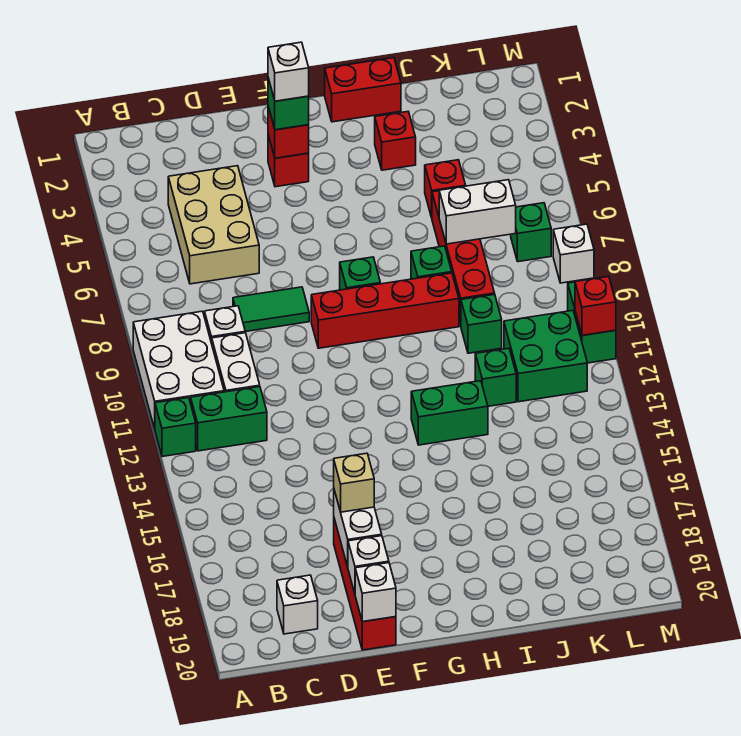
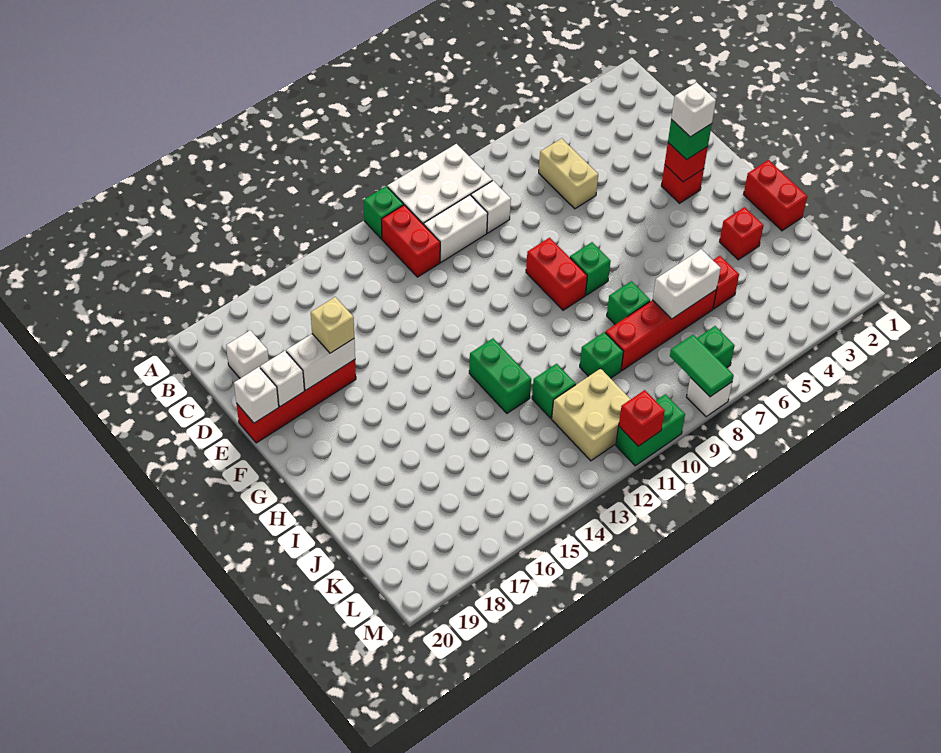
green brick B12:C12 level 1 -> red brick B12:C12 level 1
tan brick C4:D6 level 1 -> tan brick C6:D6 level 1
green tile D8:E8 level 1 -> green tile L8:M8 level 2
red brick F9:I9 level 1 -> red brick F9:G9 level 1
white brick J7:K7 level 2 -> white brick J6:J7 level 2
green brick K11:L12 level 1 -> tan brick K11:L12 level 1

